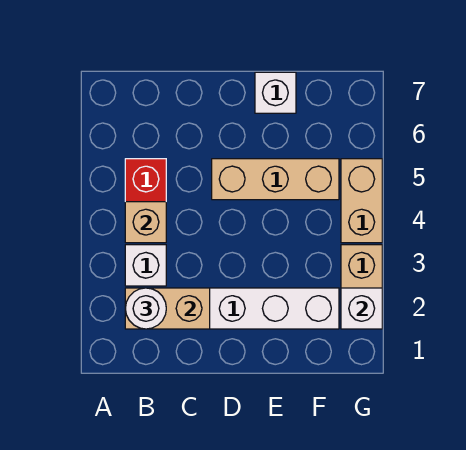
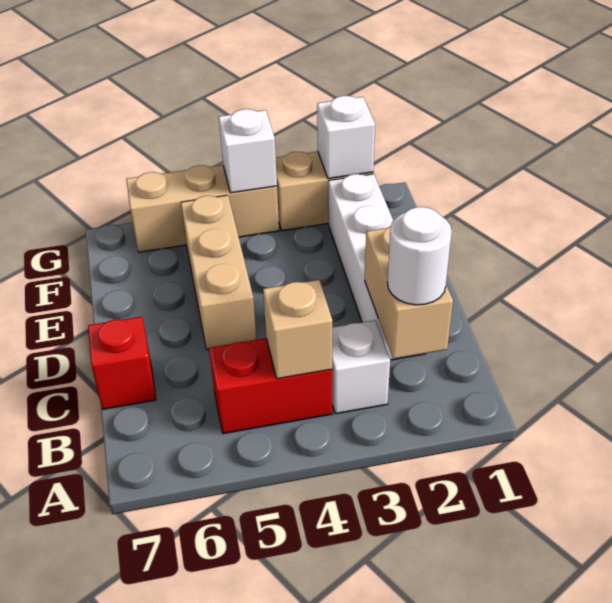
none -> red brick C7 level 1
white brick E7 level 1 -> white brick G4 level 2
tan brick G4:G5 level 1 -> tan brick G4:G6 level 1

